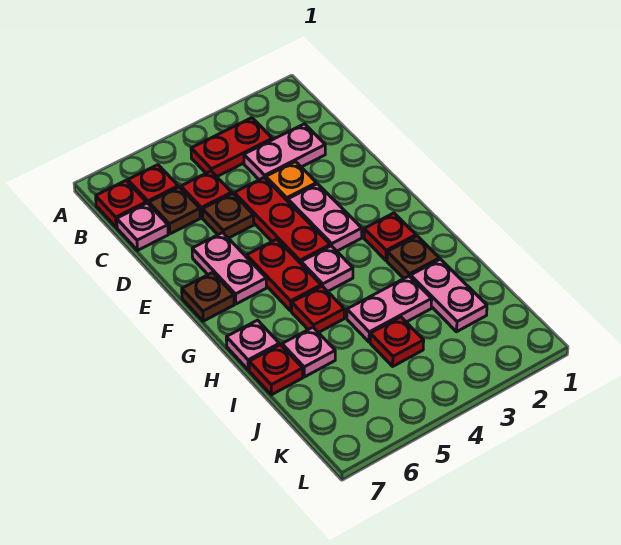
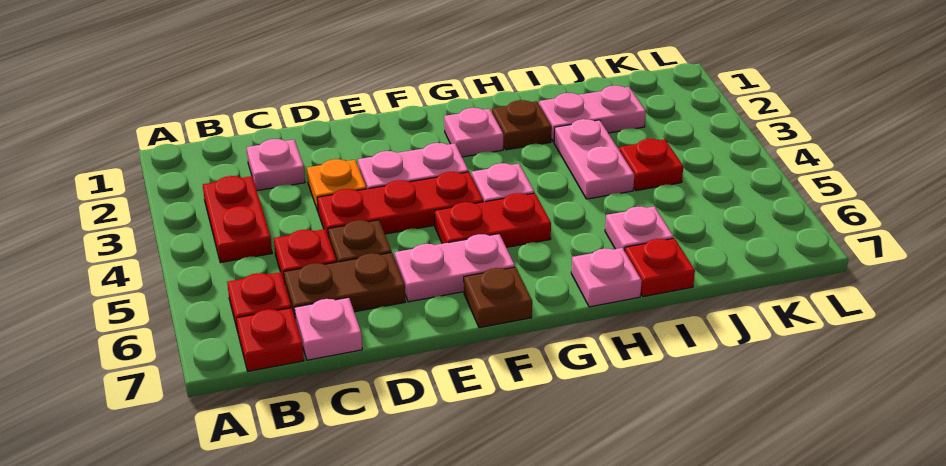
pink plate C2:C3 level 1 -> pink plate C2 level 1
brown plate C6 level 1 -> brown plate C6:D6 level 1
red plate G2 level 1 -> pink plate G2 level 1
red plate H5 level 1 -> none

